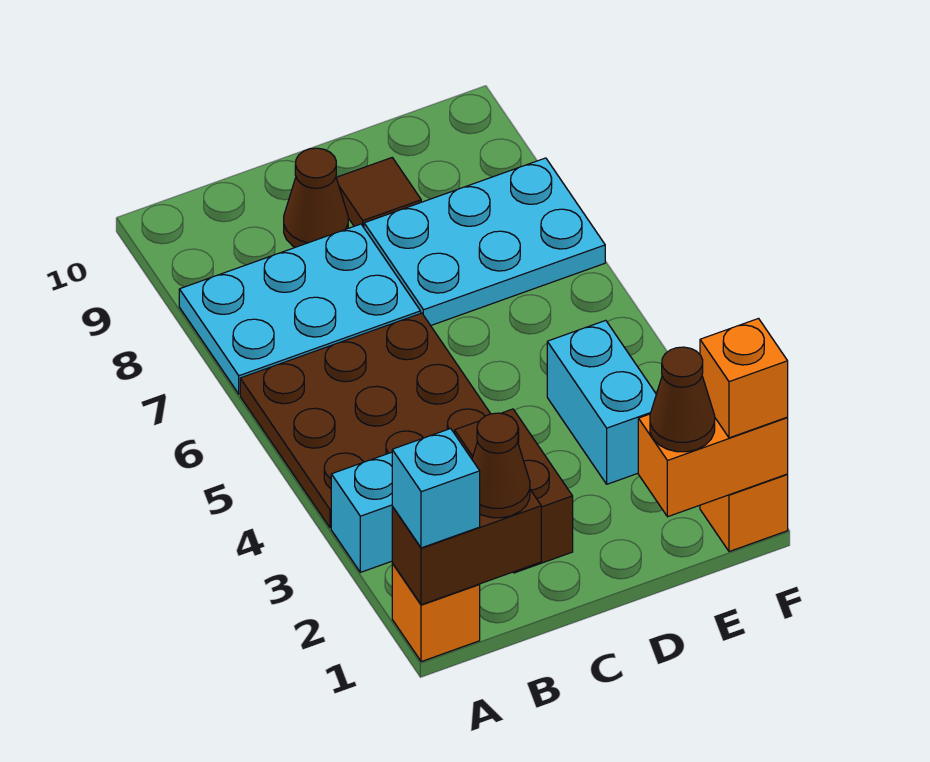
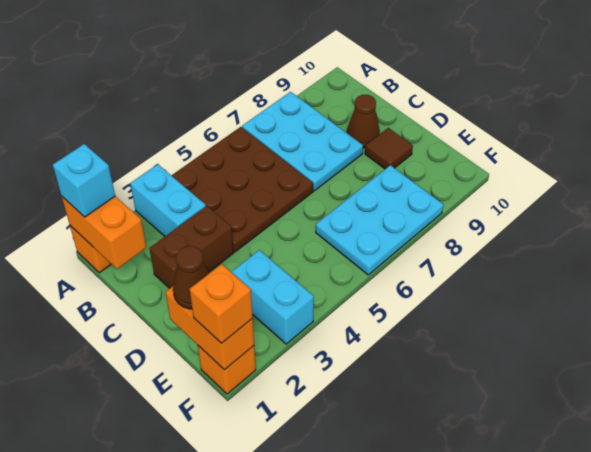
brown brick A1:B1 level 2 -> orange brick A1:B1 level 2
brown cone B1 level 3 -> none
cyan plate D7:F8 level 1 -> cyan plate E6:F8 level 1
cyan brick E3:E4 level 1 -> cyan brick E3:F3 level 1

